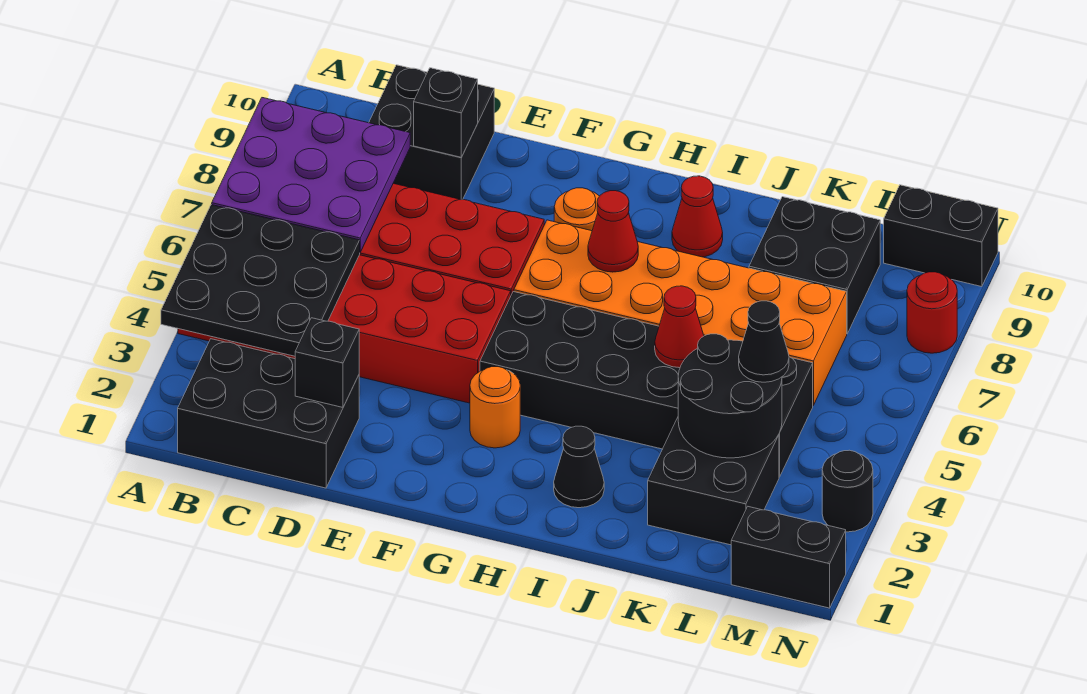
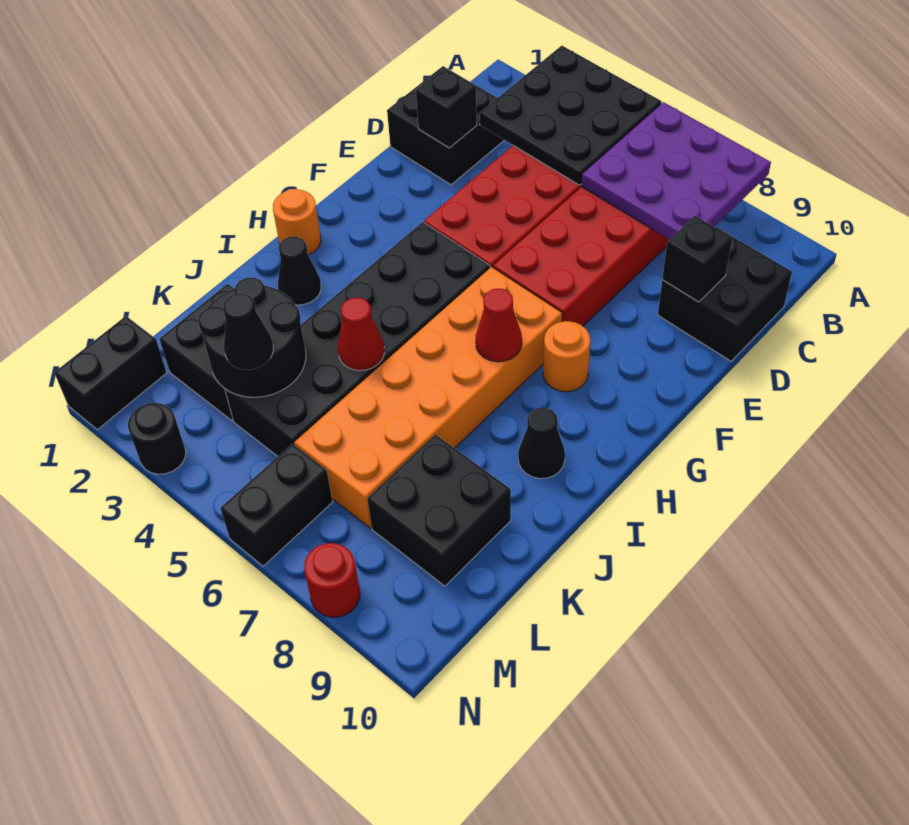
black brick B1:D2 level 1 -> black brick C1:D2 level 1
orange round brick G3 level 1 -> orange round brick H1 level 1
red cone I9 level 1 -> black cone I9 level 1
black brick M10:N10 level 1 -> black brick M6:N6 level 1

